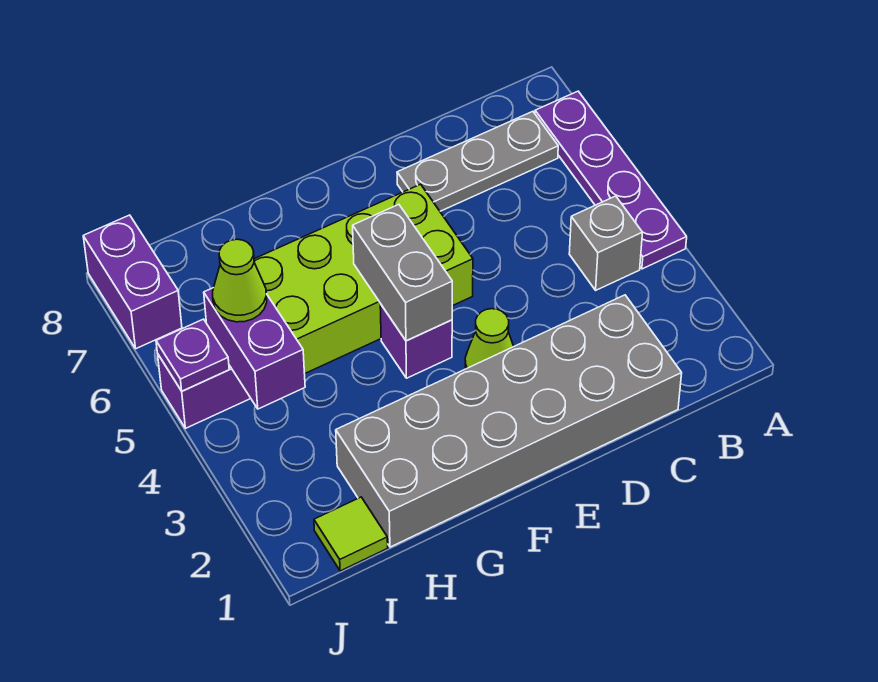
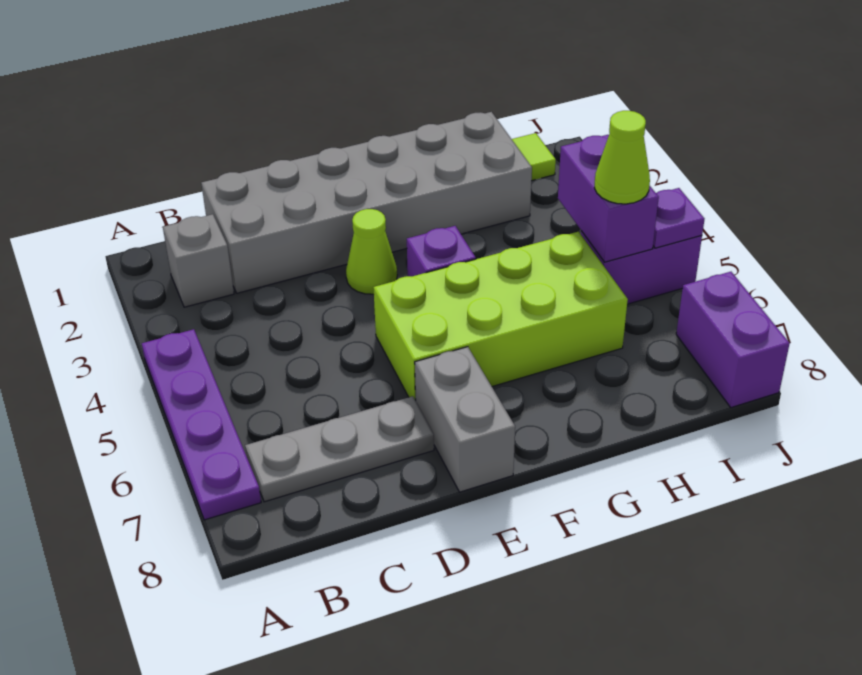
grey brick B4 level 1 -> grey brick B2 level 1
grey brick F4:F5 level 2 -> grey brick E7:E8 level 1

